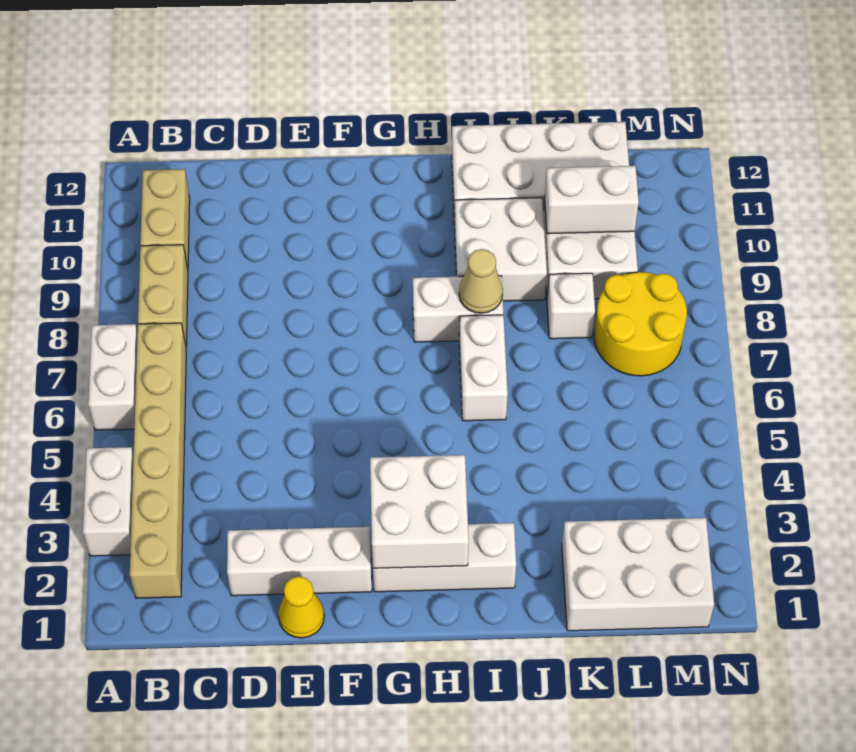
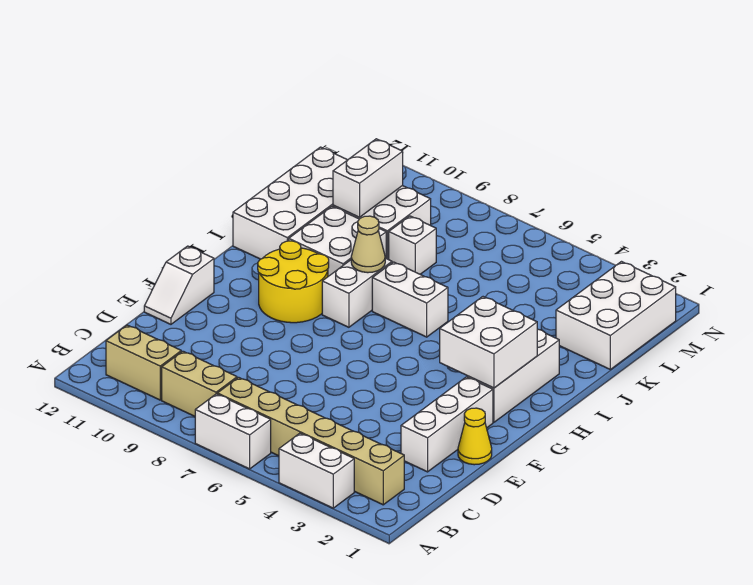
none -> white slope E12:F12 level 1 top F
yellow round brick L7:M8 level 1 -> yellow round brick G9:H10 level 1

